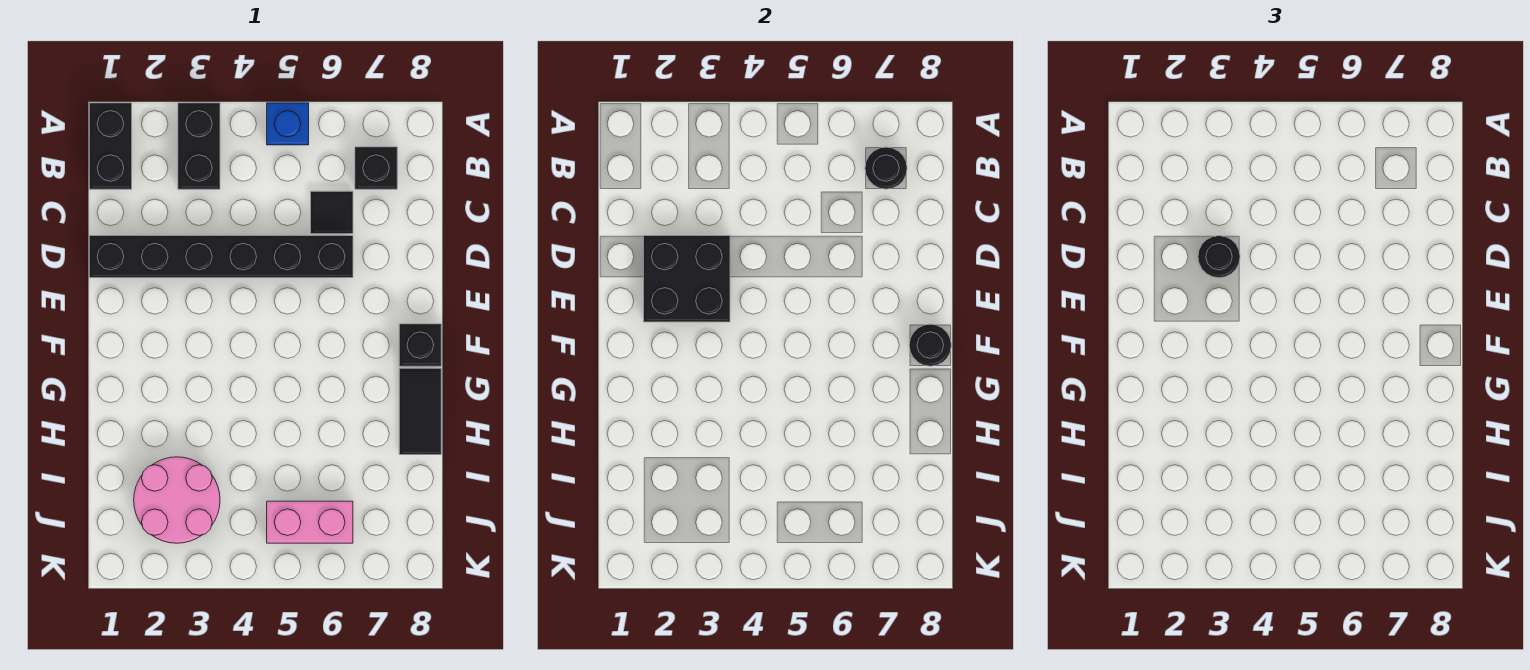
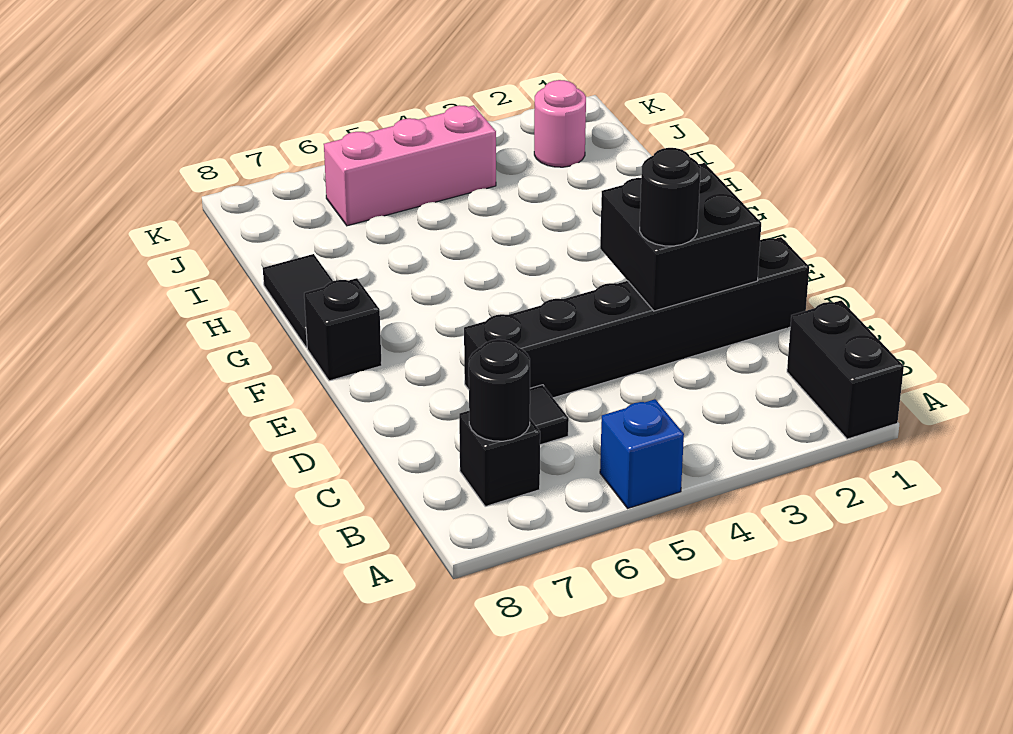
black brick A3:B3 level 1 -> none
black round brick F8 level 2 -> none
pink round brick I2:J3 level 1 -> pink round brick J2 level 1
pink brick J5:J6 level 1 -> pink brick J4:J6 level 1

